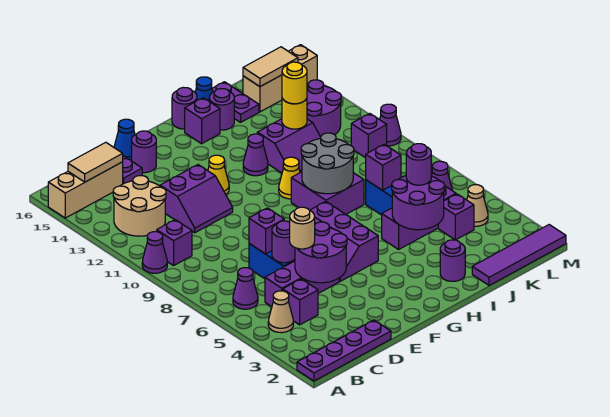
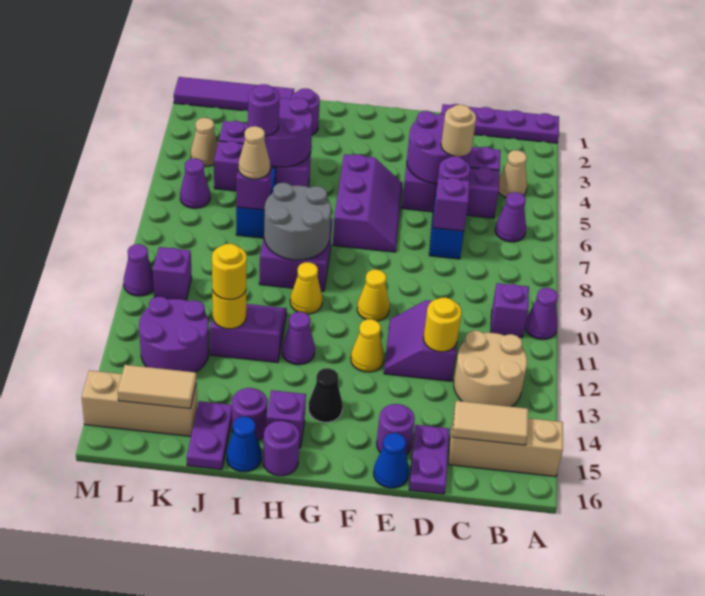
purple slope D11:E12 level 1 top 12 -> purple slope D11:E12 level 1 top D
none -> yellow round brick D12 level 2
none -> yellow cone F10 level 1
none -> black cone G14 level 1
none -> tan cone J7 level 3

